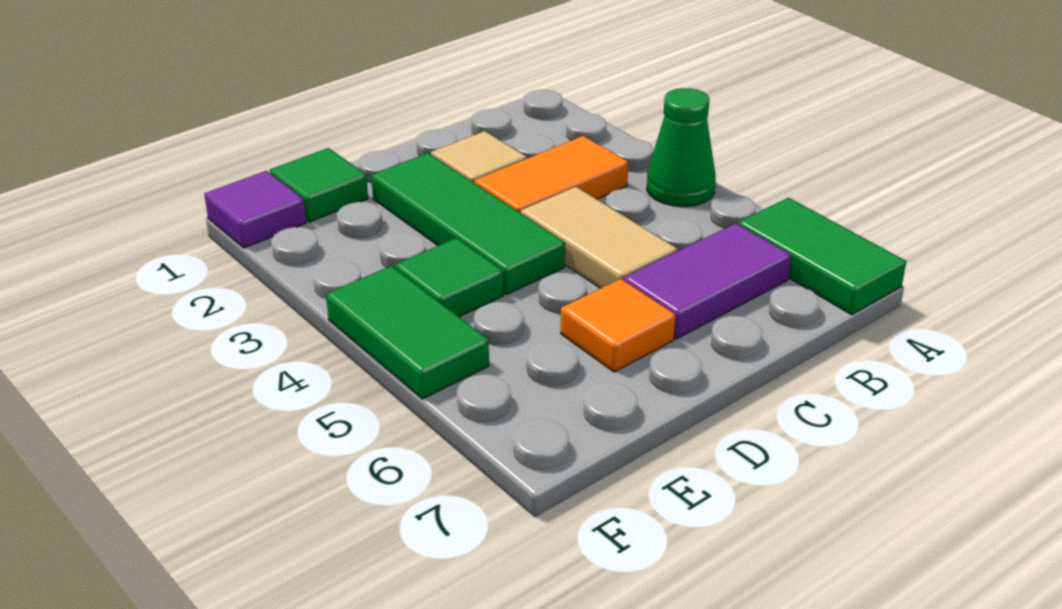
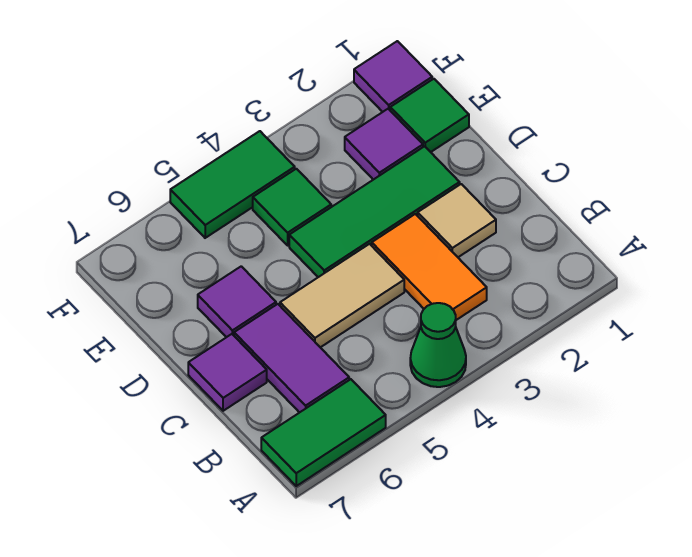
none -> purple tile C7 level 1
orange tile D6 level 1 -> purple tile D6 level 1
none -> purple tile E2 level 1

